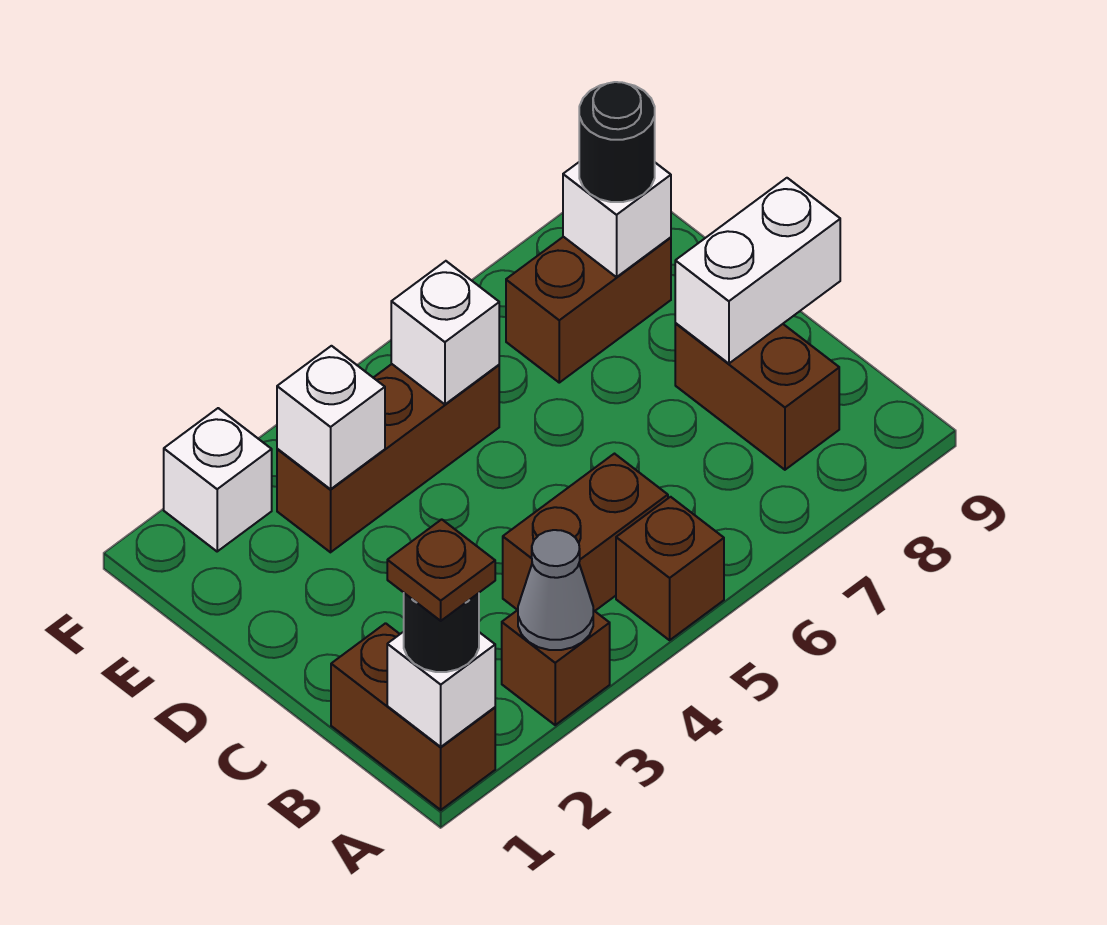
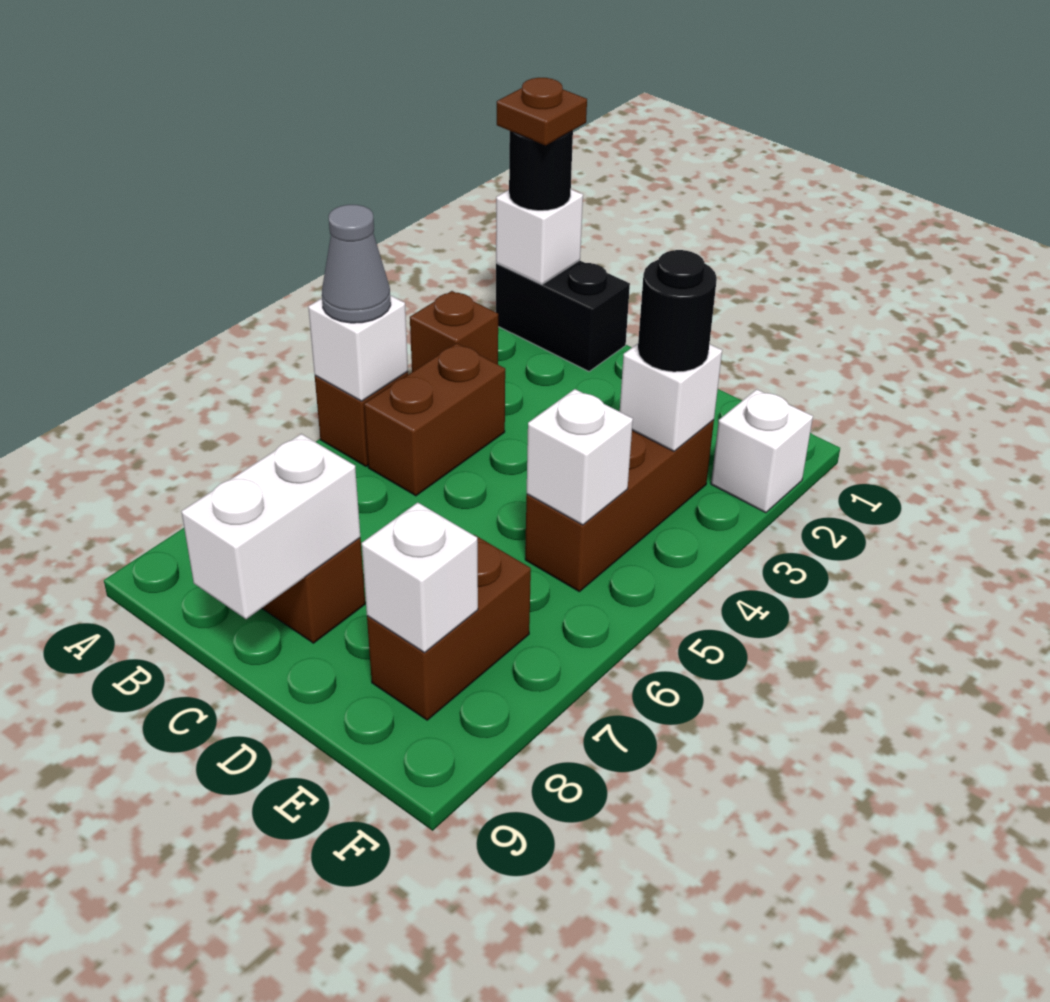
brown brick A1:B1 level 1 -> black brick A1:B1 level 1
grey cone A3 level 2 -> grey cone A5 level 3
none -> white brick A5 level 2
black round brick E8 level 3 -> black round brick E3 level 3

